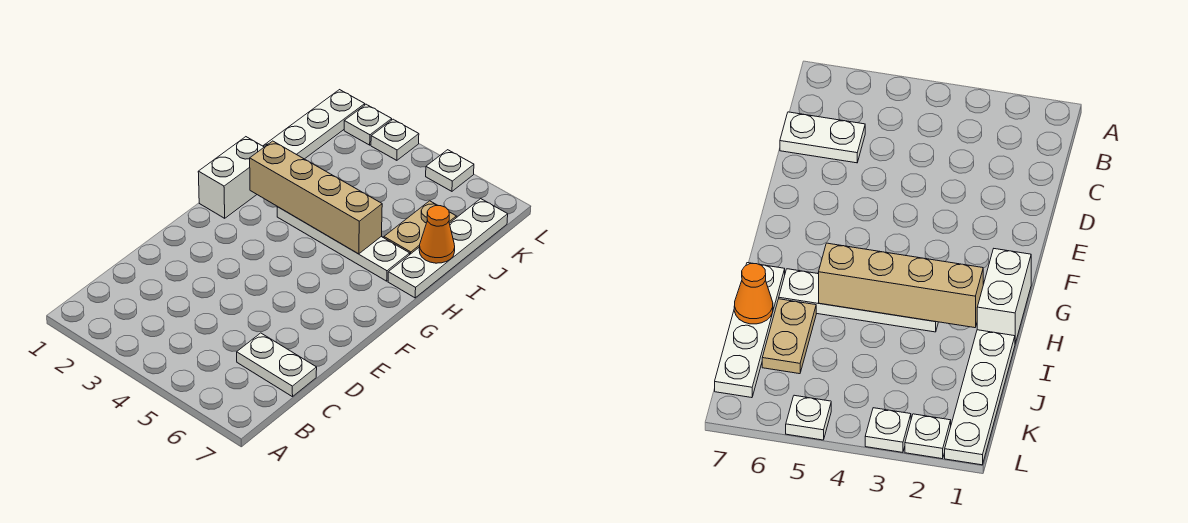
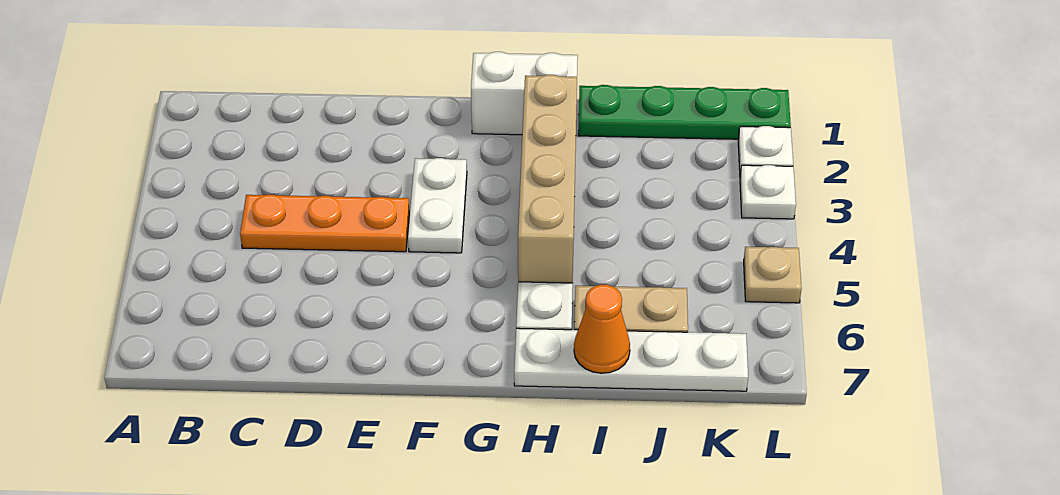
none -> orange plate C4:E4 level 1
white plate C6:C7 level 1 -> white plate F3:F4 level 1
white plate I1:L1 level 1 -> green plate I1:L1 level 1
white plate L5 level 1 -> tan plate L5 level 1

